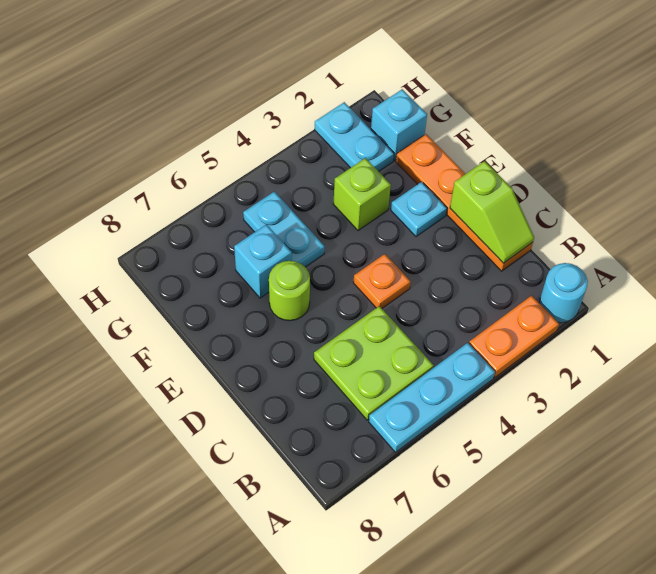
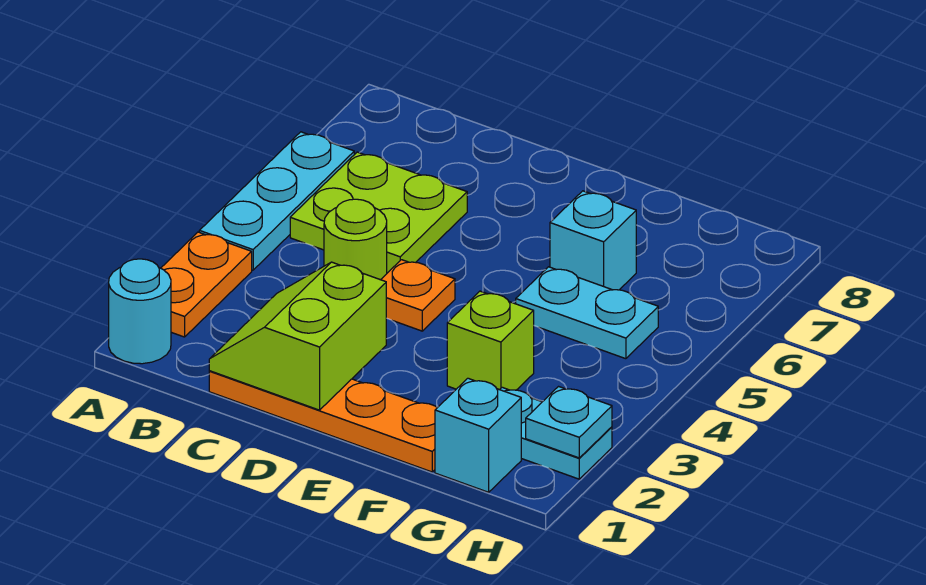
lime slope C1:D1 level 2 top D -> lime slope C1:D2 level 2 top D
cyan plate E2 level 1 -> cyan plate H2 level 2
lime round brick E6 level 1 -> lime round brick C4 level 1

